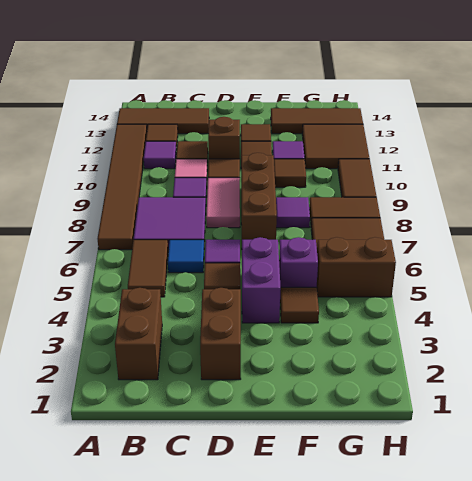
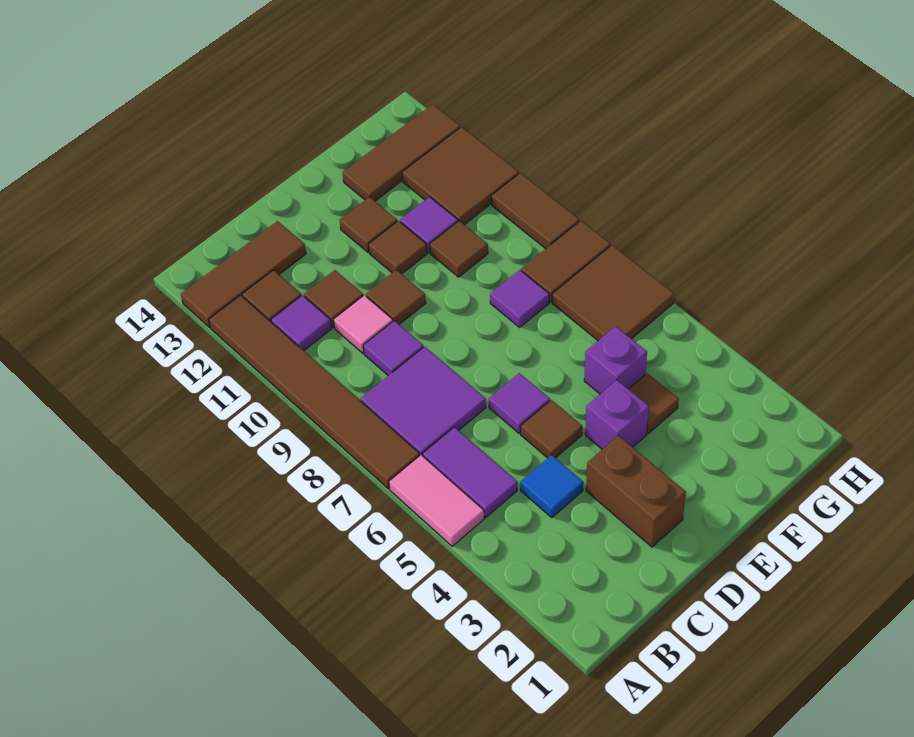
brown brick B2:B3 level 1 -> none
brown tile B5:B6 level 1 -> purple tile B5:B6 level 1
blue tile C6 level 1 -> blue tile C4 level 1
pink tile D8:D9 level 1 -> pink tile A5:A6 level 1
brown brick D11 level 1 -> none
purple brick E4:E5 level 1 -> purple brick E4 level 1
brown brick E7:E9 level 1 -> none
brown brick G5:H5 level 1 -> none

